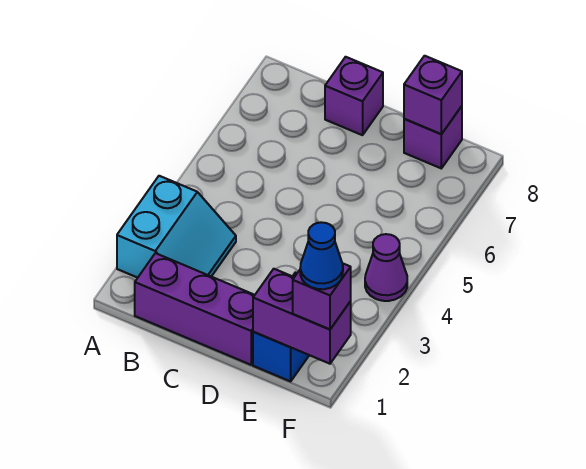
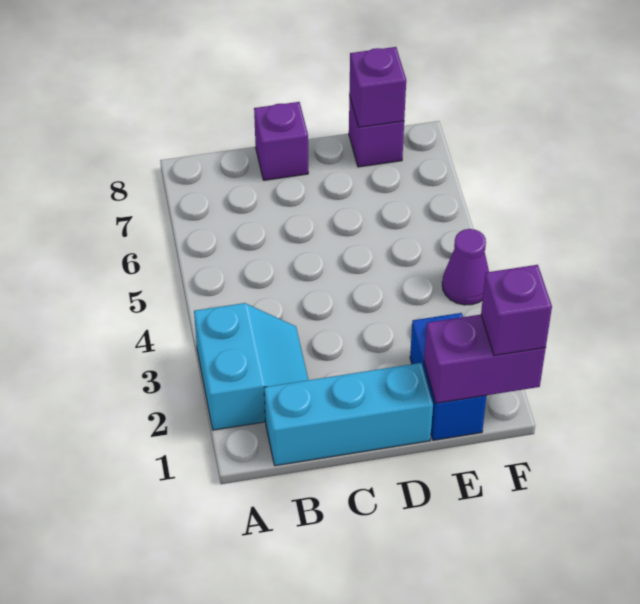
purple brick B1:D1 level 1 -> cyan brick B1:D1 level 1
blue cone F1 level 4 -> none

